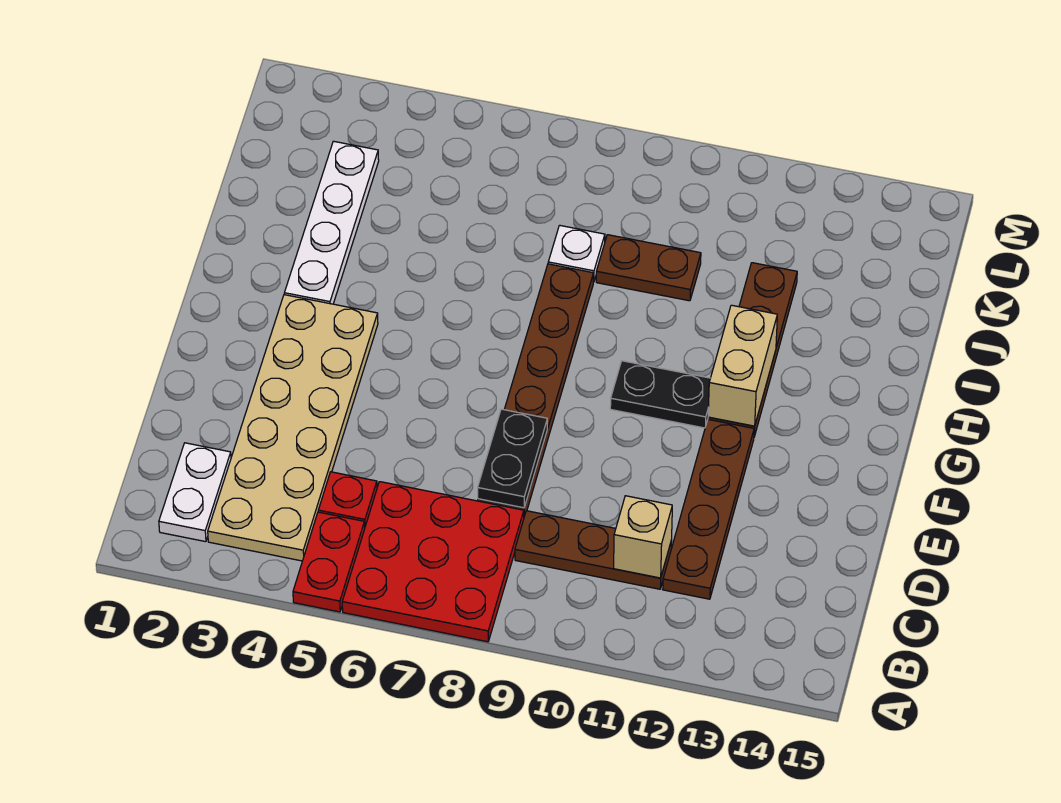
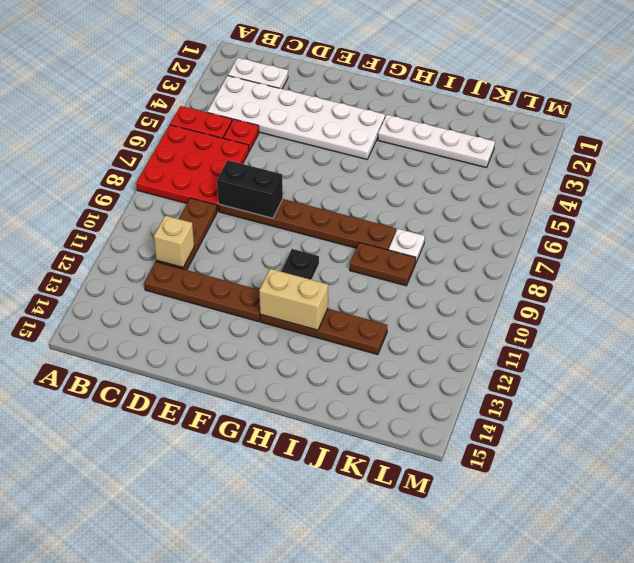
tan plate B3:G4 level 1 -> white plate B3:G4 level 1
black plate D8:E8 level 2 -> black brick D8:E8 level 2
brown plate J9:J10 level 1 -> brown plate I9:J9 level 1

